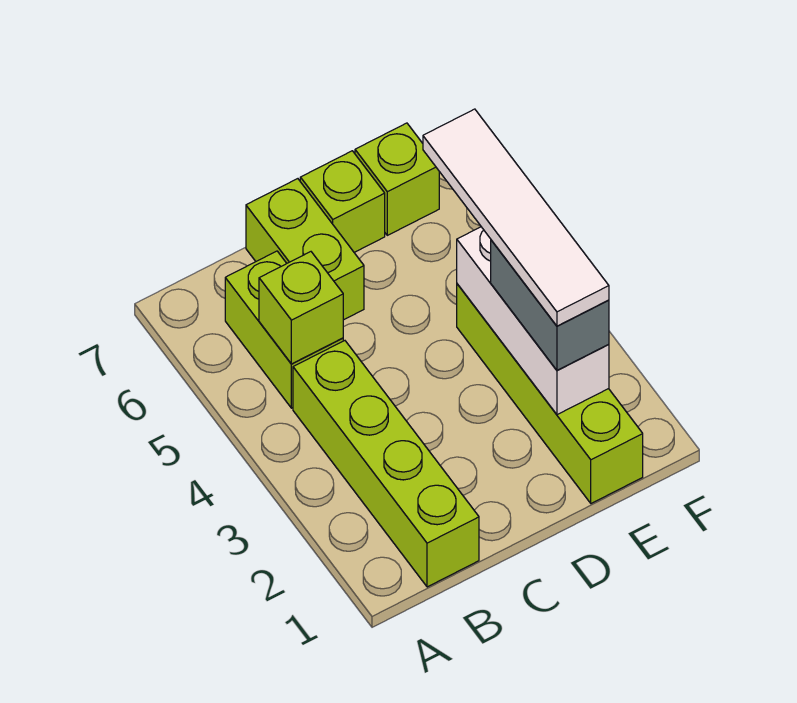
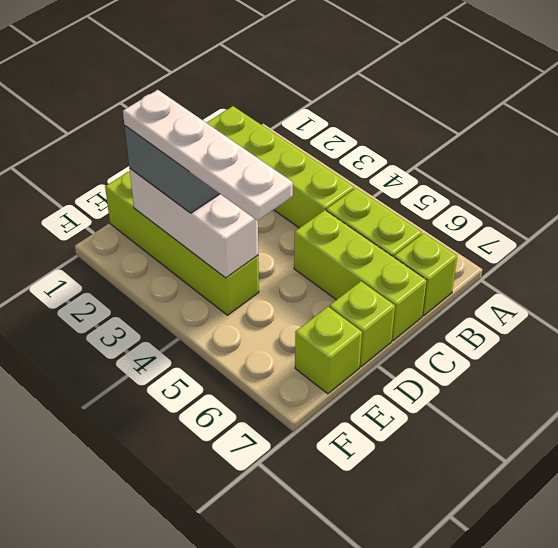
lime brick B5 level 2 -> lime brick B7 level 1
lime brick C6:C7 level 1 -> lime brick C5:C7 level 1
white tile E2:E5 level 4 -> white plate E2:E5 level 4

